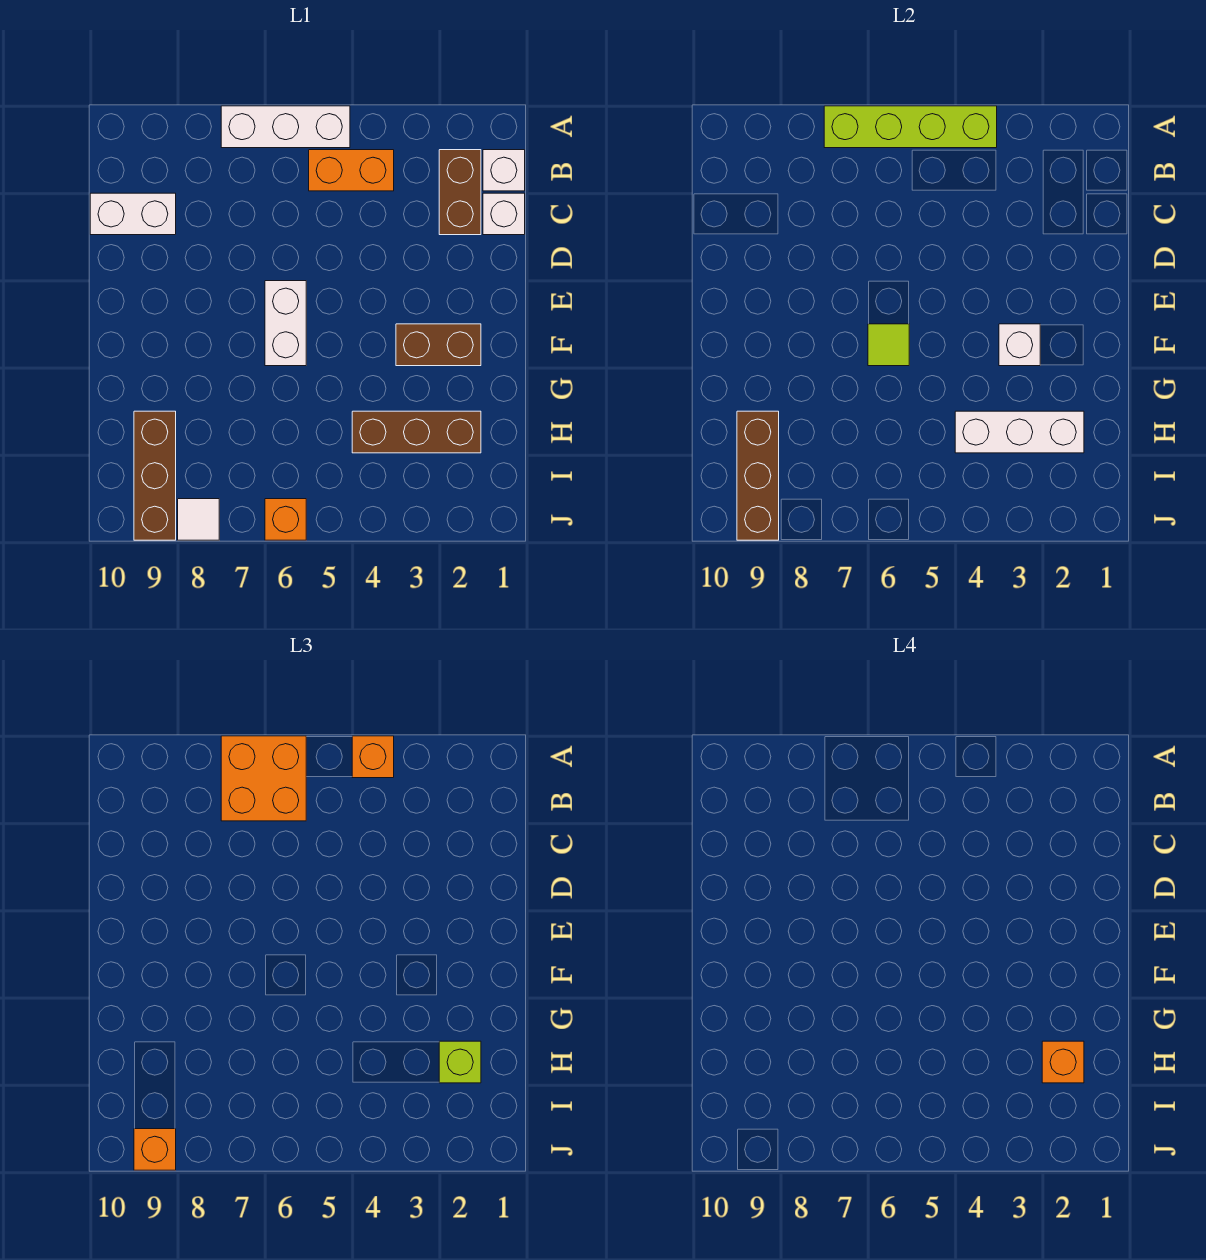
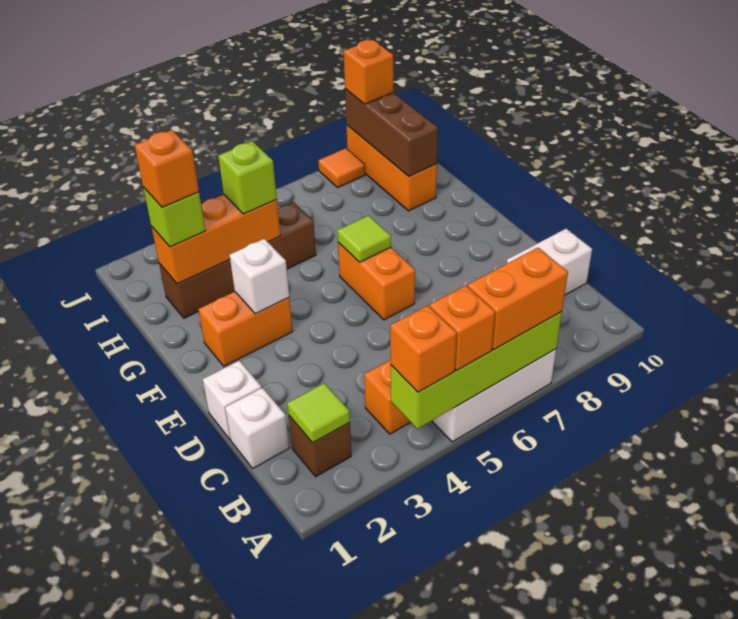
orange brick A6:B7 level 3 -> orange brick A6:A7 level 3
white brick B1 level 1 -> white brick D1 level 1
brown brick B2:C2 level 1 -> brown brick B2 level 1
none -> lime tile B2 level 2
white brick E6:F6 level 1 -> orange brick E6:F6 level 1
brown brick F2:F3 level 1 -> orange brick F2:F3 level 1
brown brick H2:H4 level 1 -> brown brick H2:H5 level 1
white brick H2:H4 level 2 -> orange brick H2:H4 level 2
none -> lime brick H4 level 3
brown brick H9:J9 level 1 -> orange brick H9:J9 level 1
orange brick J6 level 1 -> orange brick A5 level 3
white tile J8 level 1 -> orange tile J8 level 1

